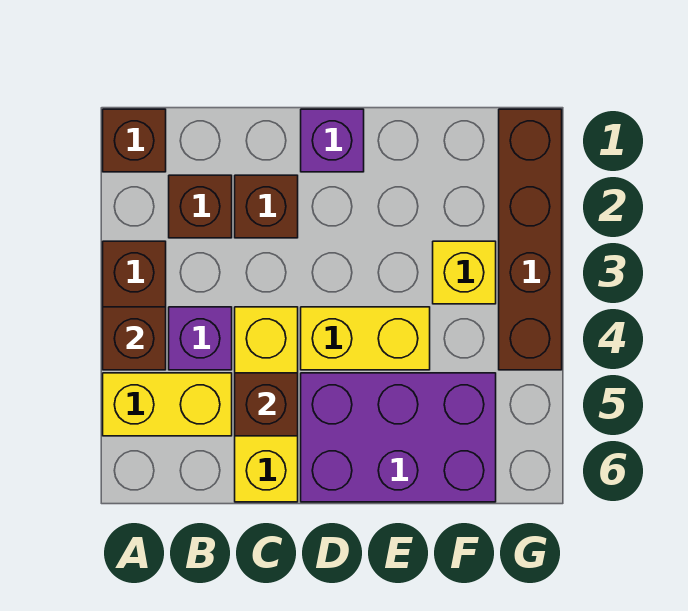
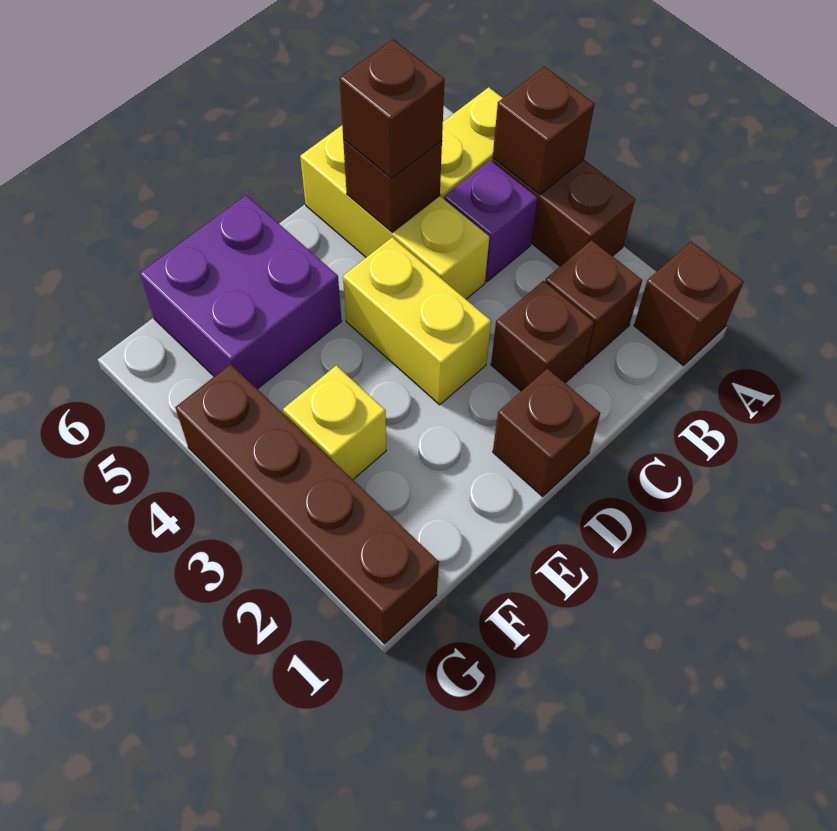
none -> brown brick C5 level 3
purple brick D1 level 1 -> brown brick D1 level 1
yellow brick D4:E4 level 1 -> yellow brick D3:D4 level 1
purple brick D5:F6 level 1 -> purple brick E5:F6 level 1

